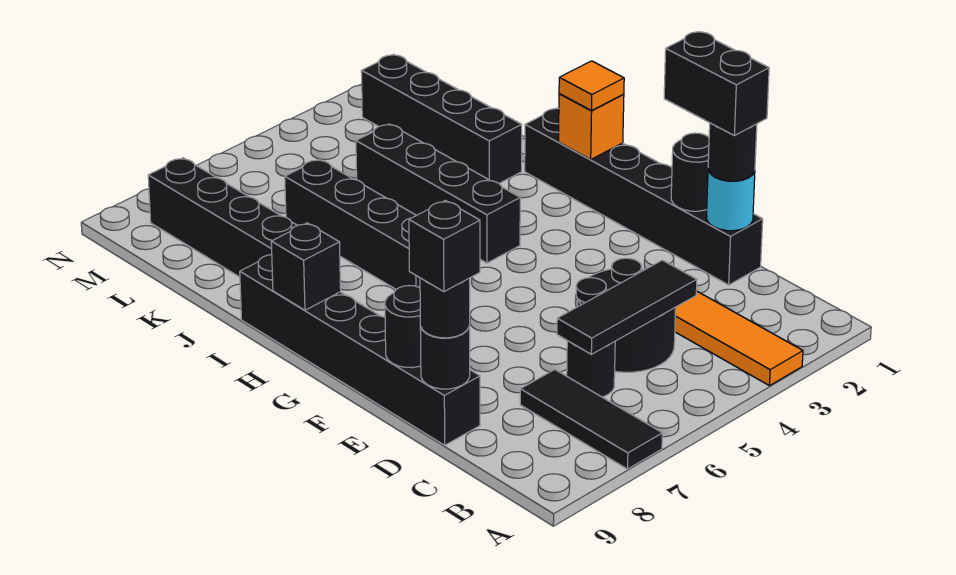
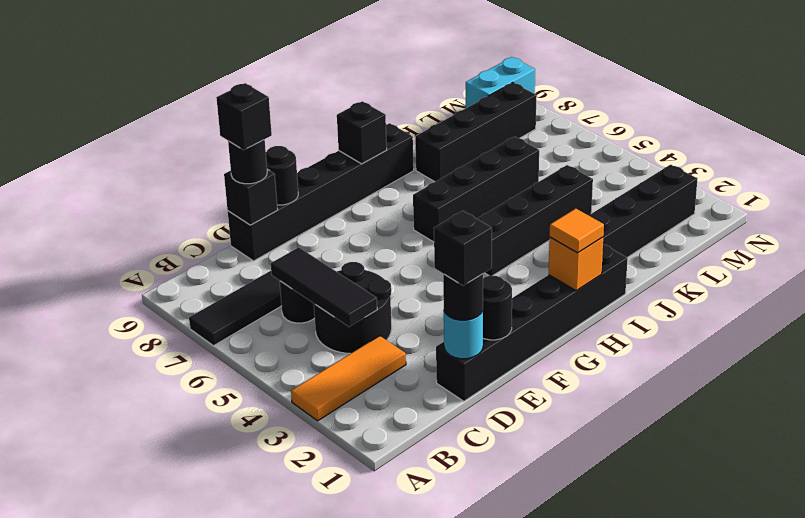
black brick D1:E1 level 4 -> black brick D1 level 4
black round brick D9 level 2 -> black brick D9 level 2
none -> cyan brick M9:N9 level 1

